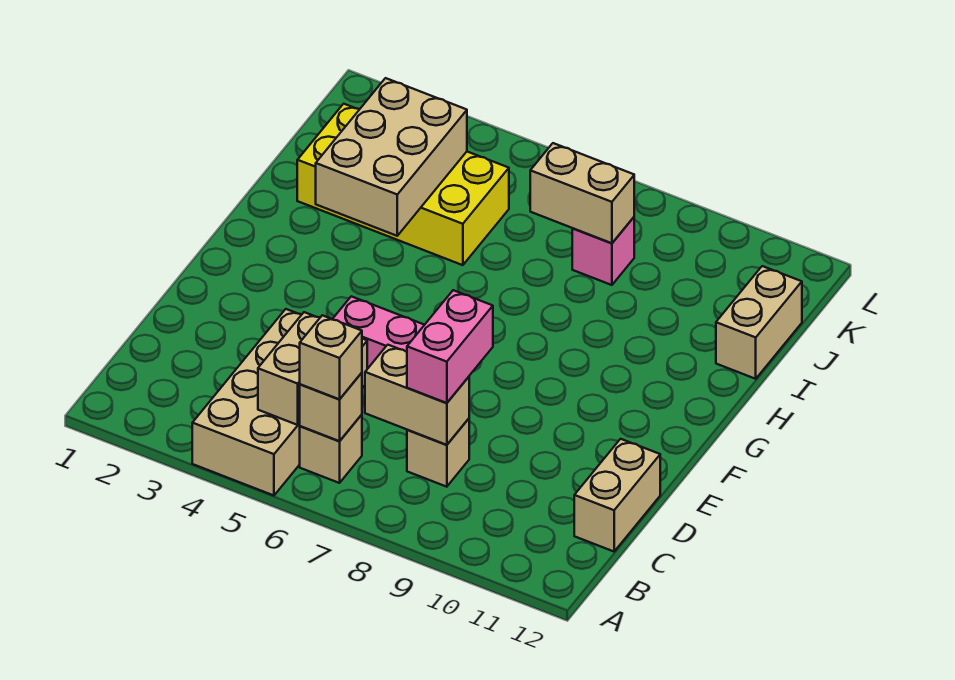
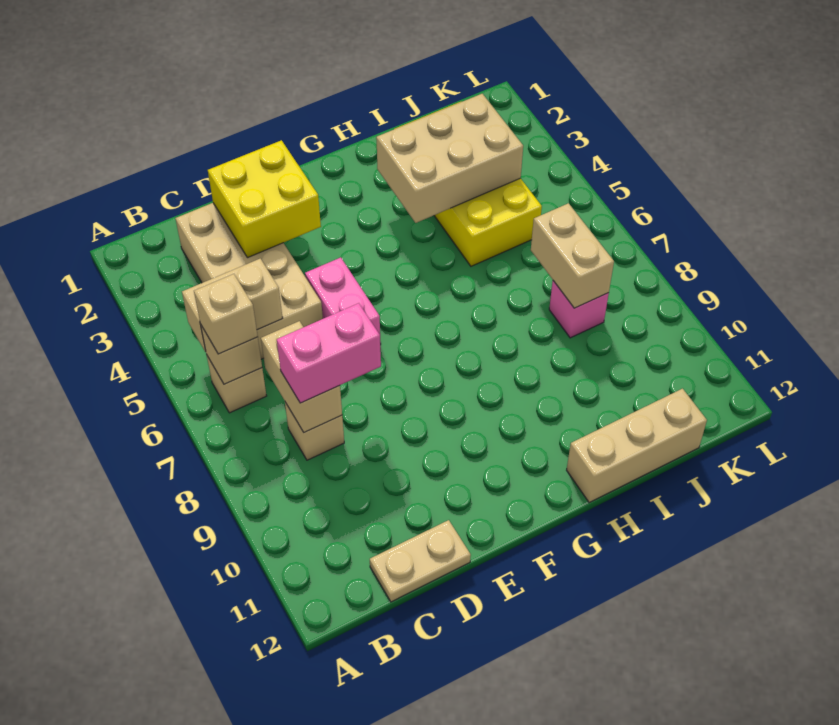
tan brick A4:D5 level 1 -> tan brick C2:D5 level 1
tan brick C12:D12 level 1 -> tan plate C12:D12 level 1
none -> yellow brick D2:E3 level 2
tan brick I12:J12 level 1 -> tan brick H12:J12 level 1

